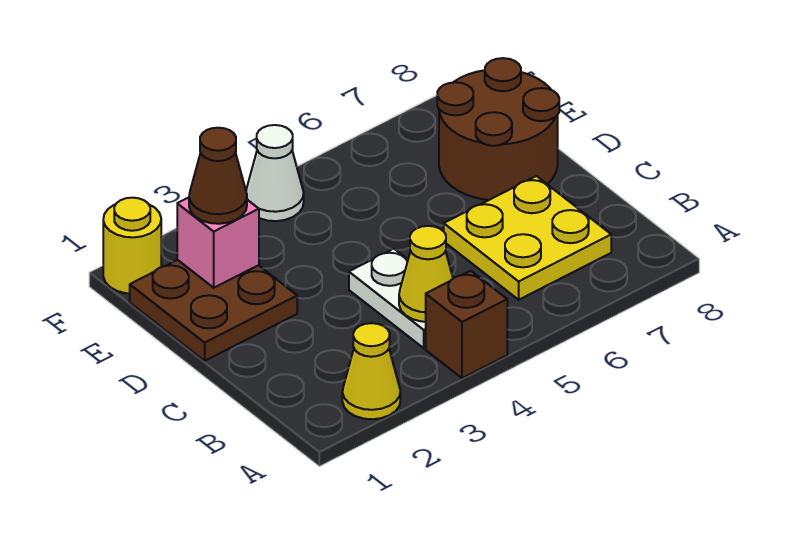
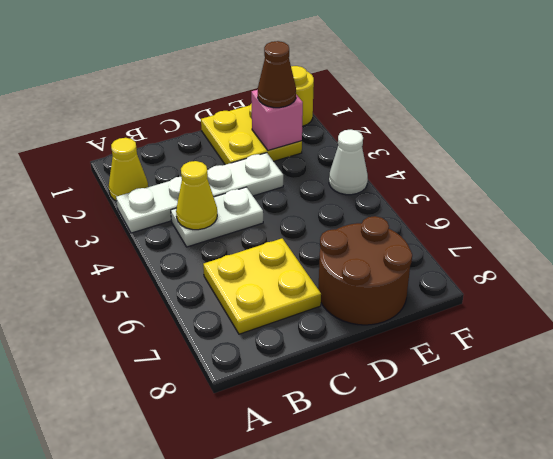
none -> white plate A3:D3 level 1
brown brick A4 level 1 -> none
brown plate D1:E2 level 1 -> yellow plate D1:E2 level 1

